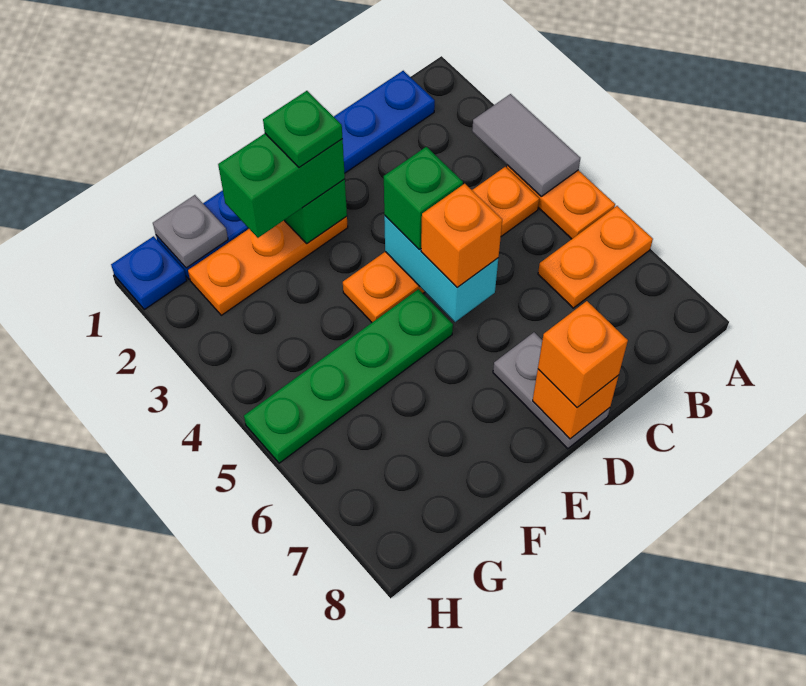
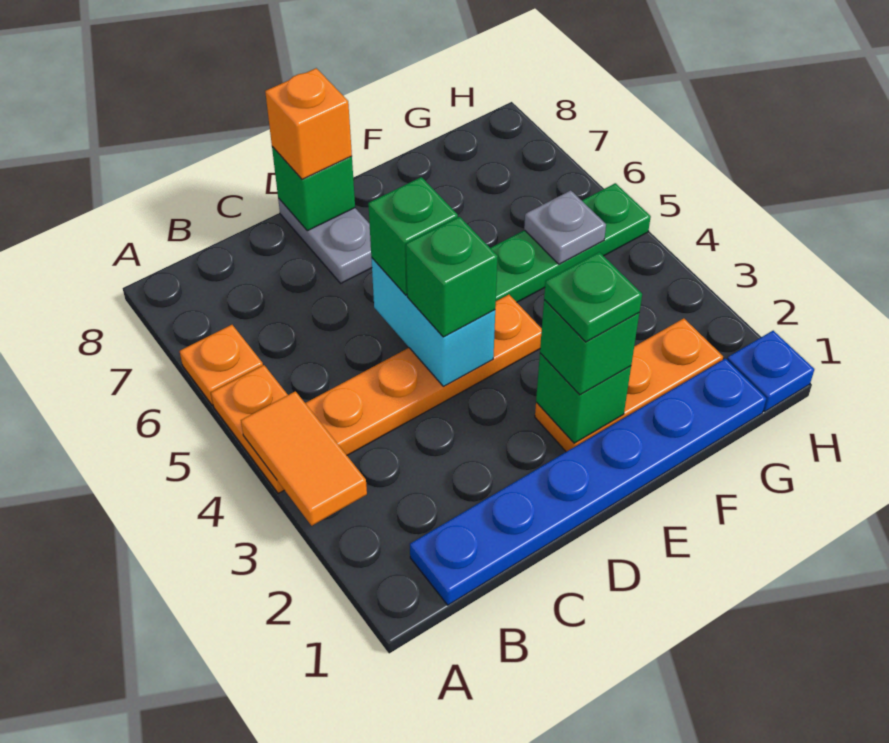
grey tile A3:A4 level 2 -> orange tile A3:A4 level 2
orange plate A6:B6 level 1 -> orange plate A6 level 1
orange brick D5 level 3 -> green brick D5 level 3
orange brick D8 level 2 -> green brick D8 level 2
green brick E2:F2 level 3 -> green brick E2 level 3
grey plate G1 level 2 -> grey plate G5 level 2

